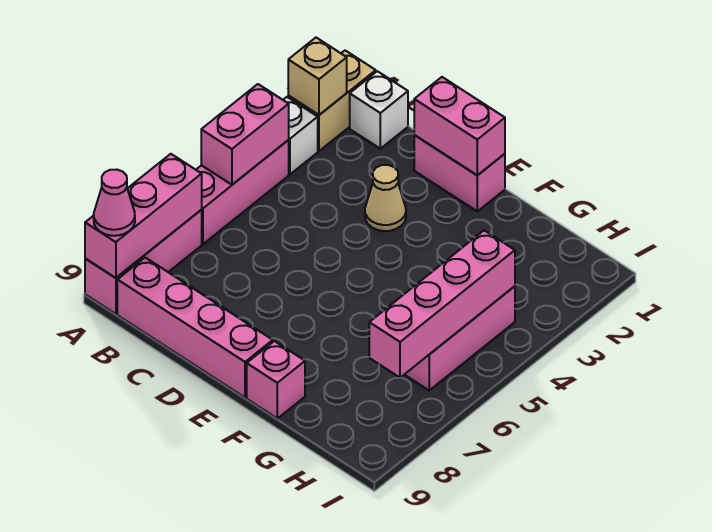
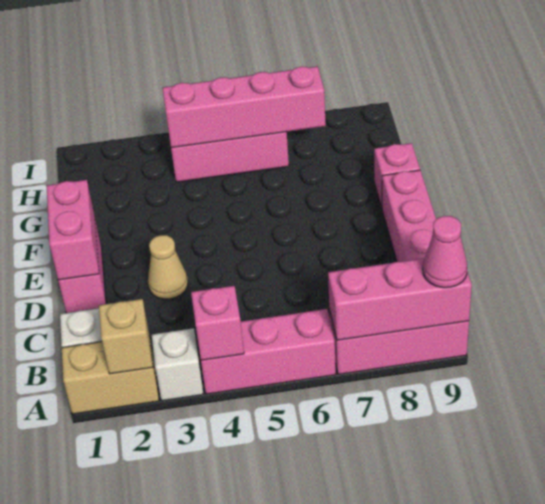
pink brick A4:A5 level 2 -> pink brick A4 level 2

